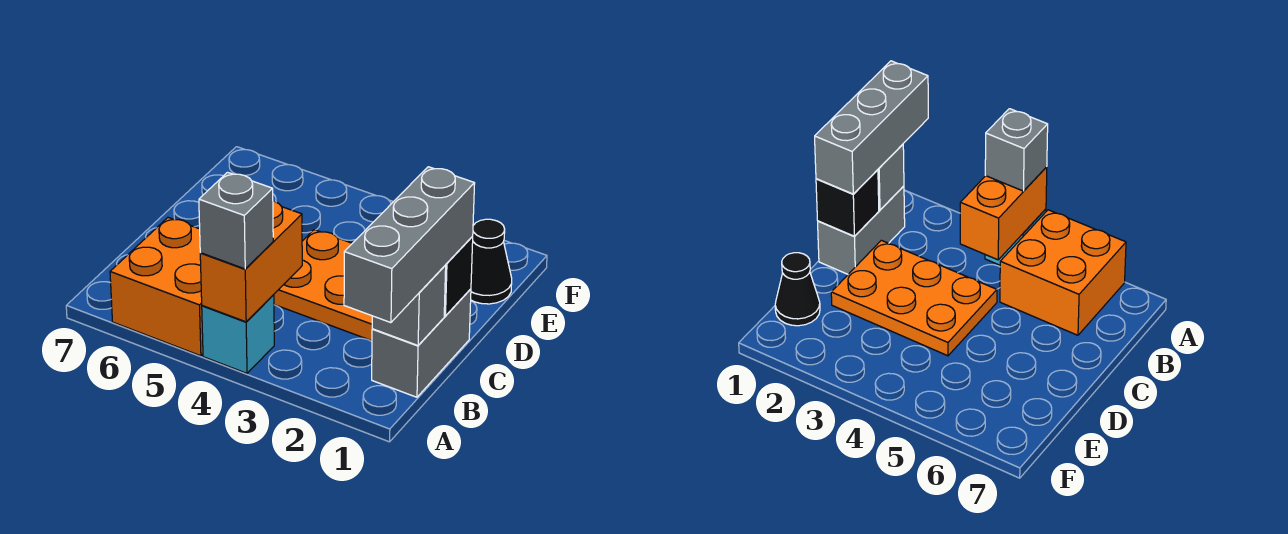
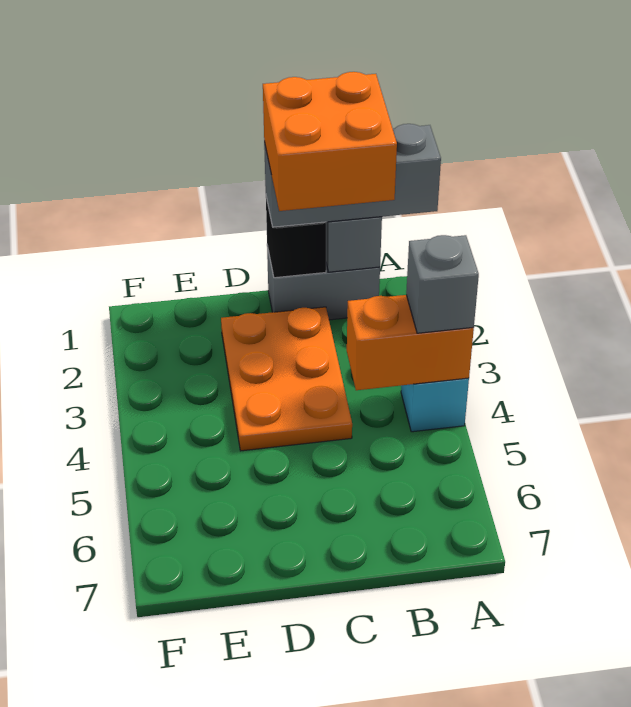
orange brick A5:B6 level 1 -> orange brick B1:C2 level 4
black cone E1 level 1 -> none

